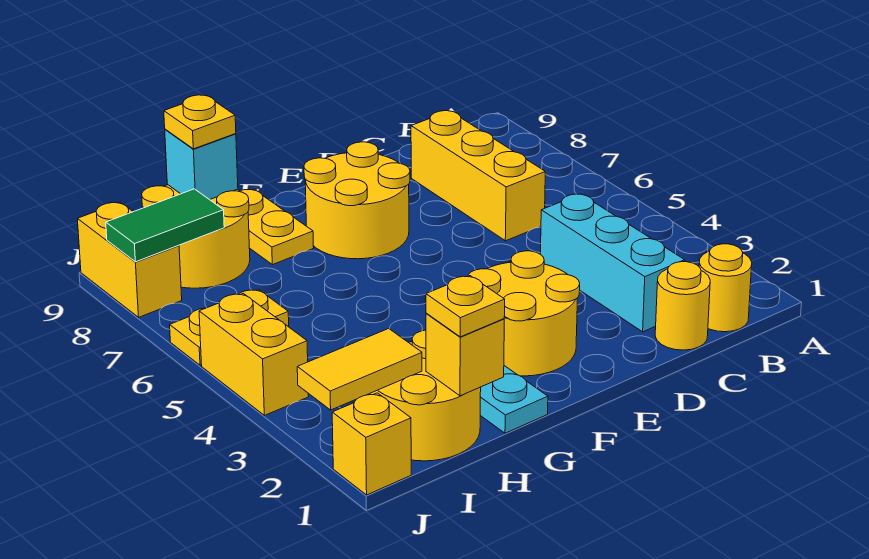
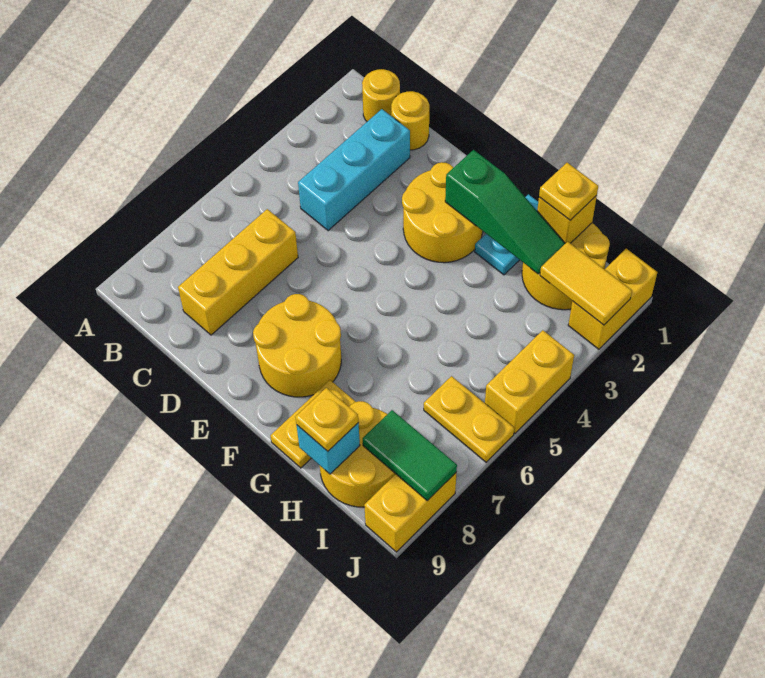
none -> green slope F2:H2 level 2 top F
yellow brick J1 level 1 -> yellow brick J1:J2 level 1

